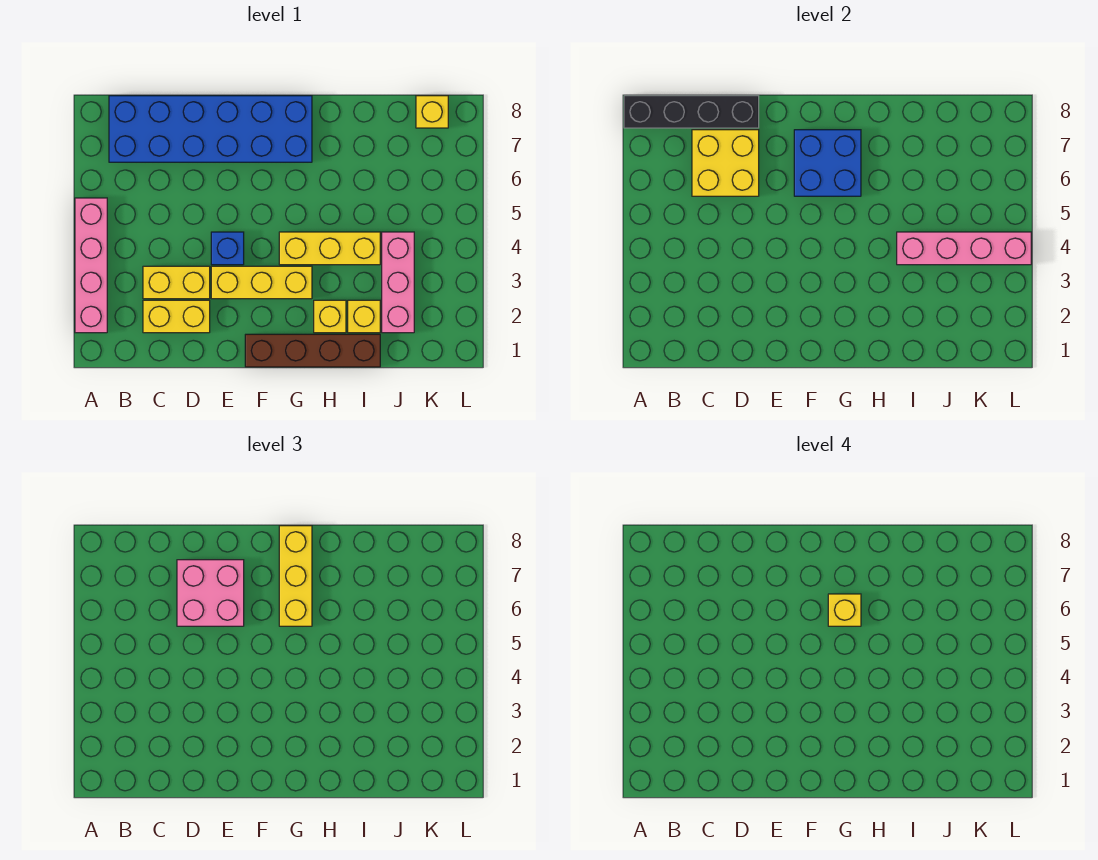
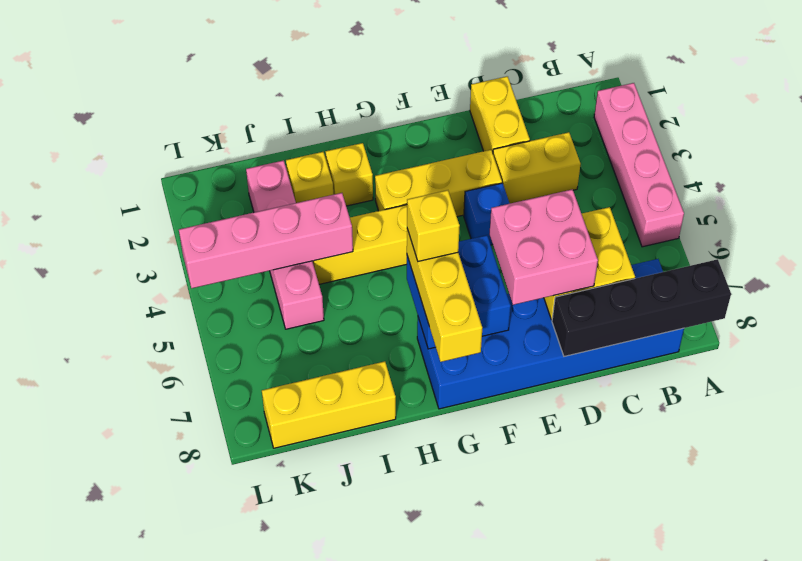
yellow brick C2:D2 level 1 -> yellow brick D1:D2 level 1
brown brick F1:I1 level 1 -> none
pink brick J2:J4 level 1 -> pink brick J2:J5 level 1
yellow brick K8 level 1 -> yellow brick I8:K8 level 1

